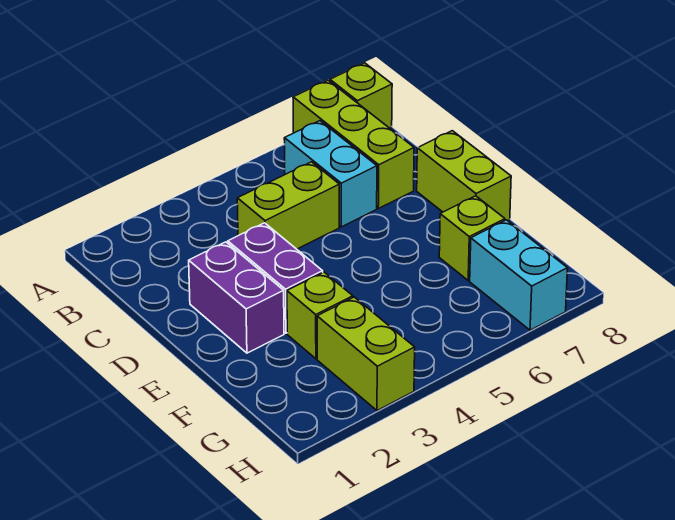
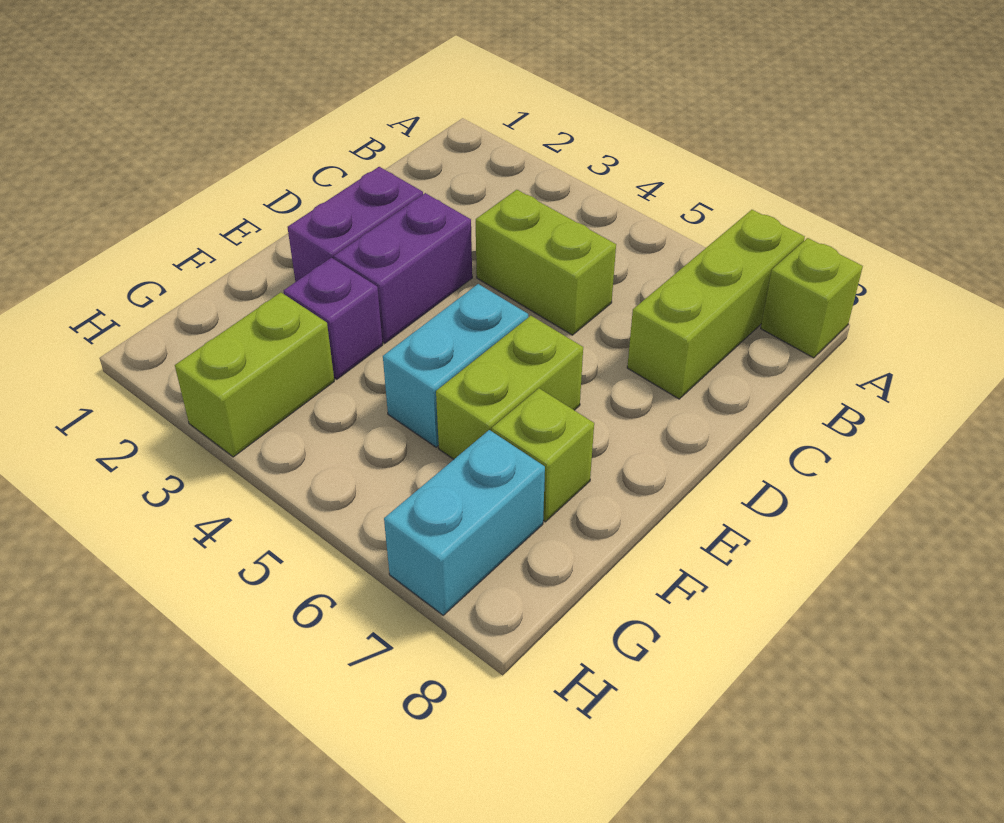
cyan brick B6:C6 level 1 -> cyan brick E5:F5 level 1
lime brick D8:E8 level 1 -> lime brick E6:F6 level 1
lime brick F3 level 1 -> purple brick F3 level 1

